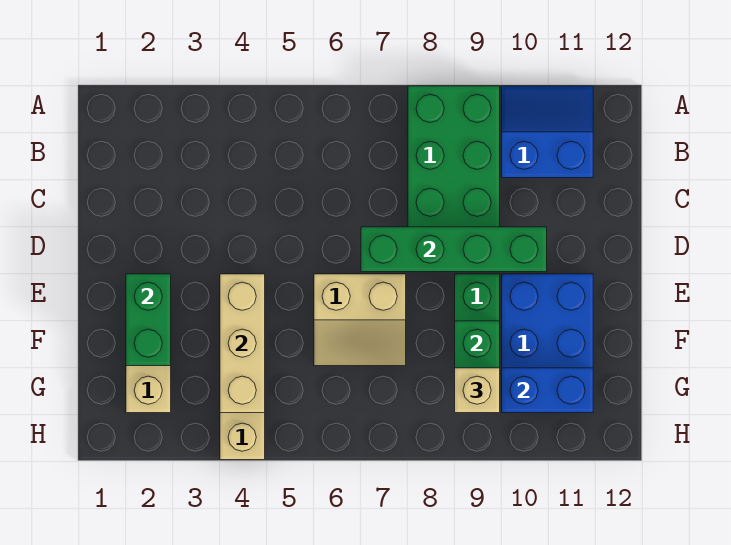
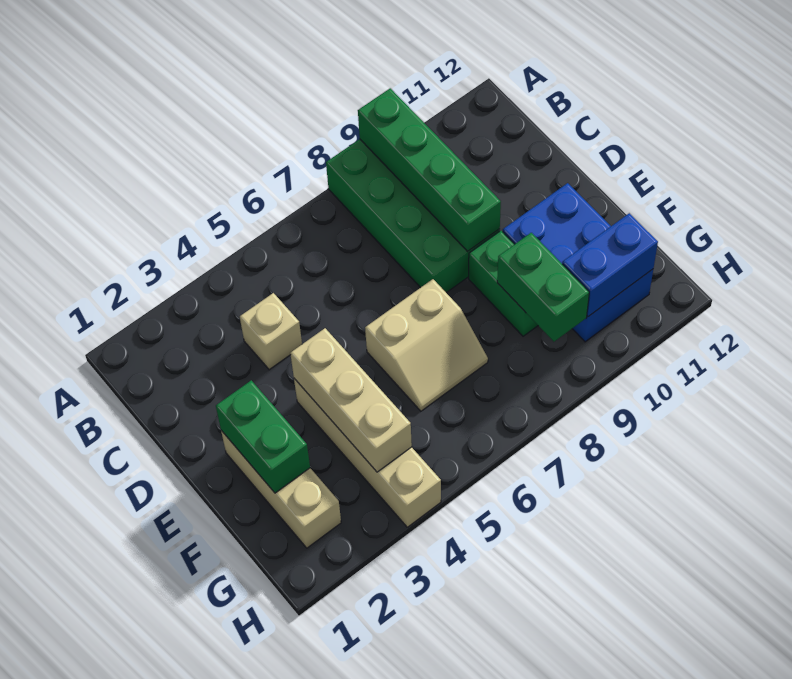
blue slope A10:B11 level 1 top B -> none
green brick D7:D10 level 2 -> green brick A9:D9 level 2
tan brick G9 level 3 -> tan brick C4 level 1

